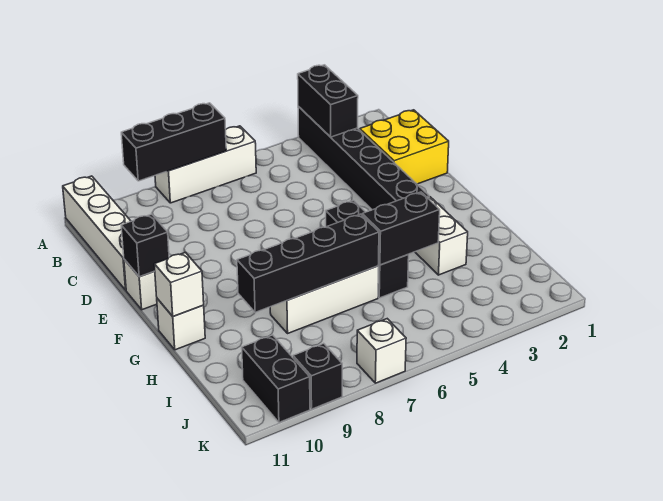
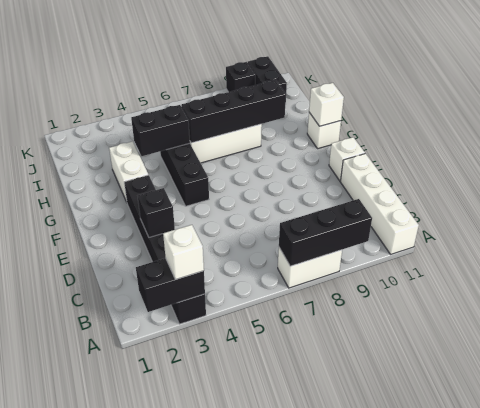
black brick A3:B3 level 2 -> black brick A2:A3 level 2
white brick A6:A8 level 1 -> white brick A7:A8 level 1
yellow brick C1:D2 level 1 -> none
black brick E11 level 2 -> black brick D3 level 2
white brick K7 level 1 -> white brick A3 level 3

